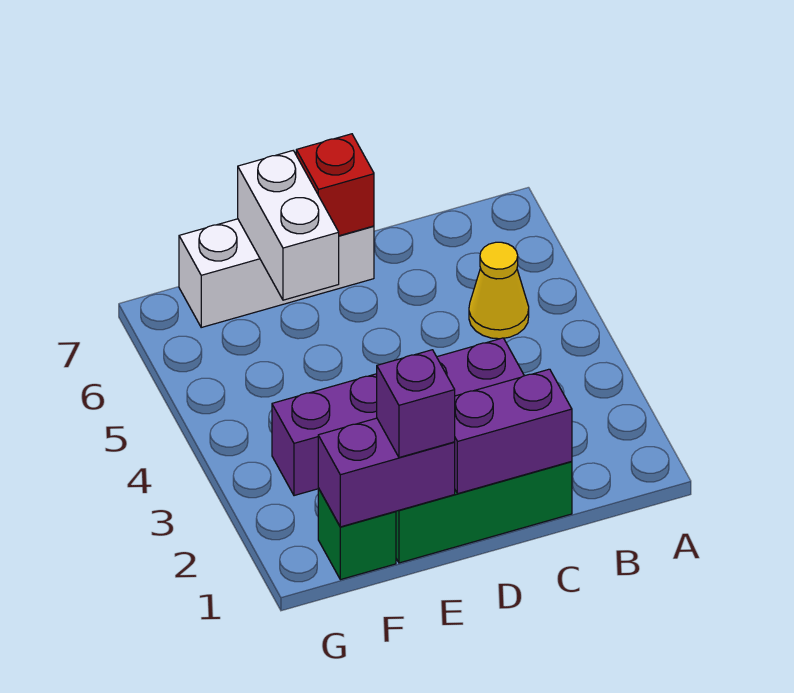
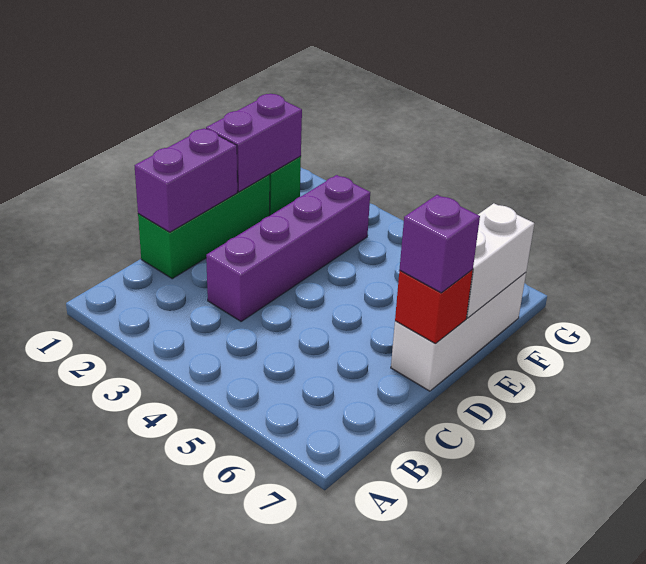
yellow cone B5 level 1 -> none
purple brick E1 level 3 -> purple brick D7 level 3
white brick E6:E7 level 2 -> white brick E7:F7 level 2

